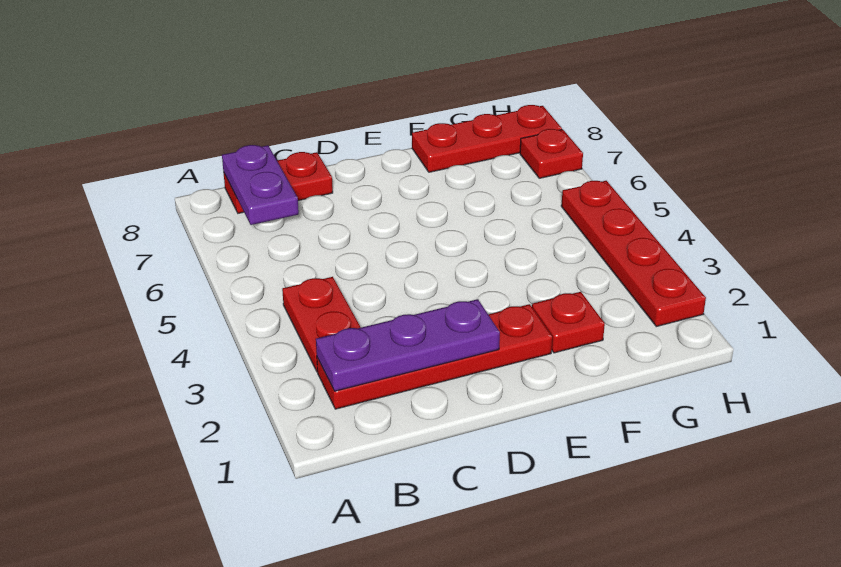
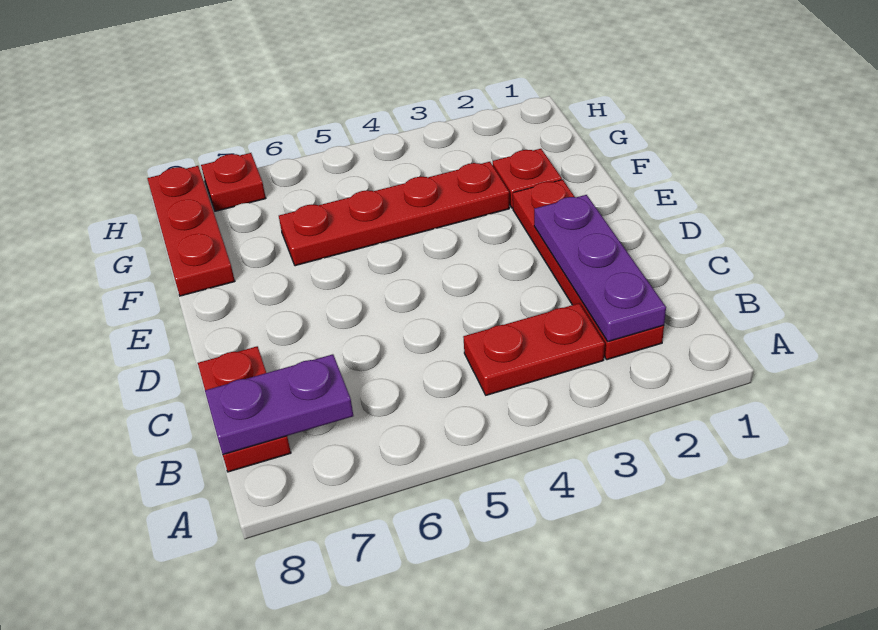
red plate H2:H5 level 1 -> red plate F3:F6 level 1

